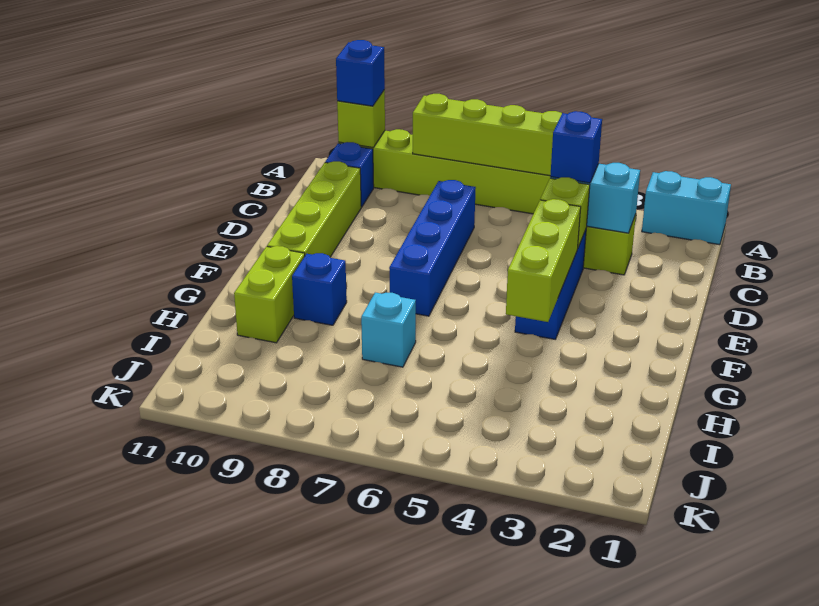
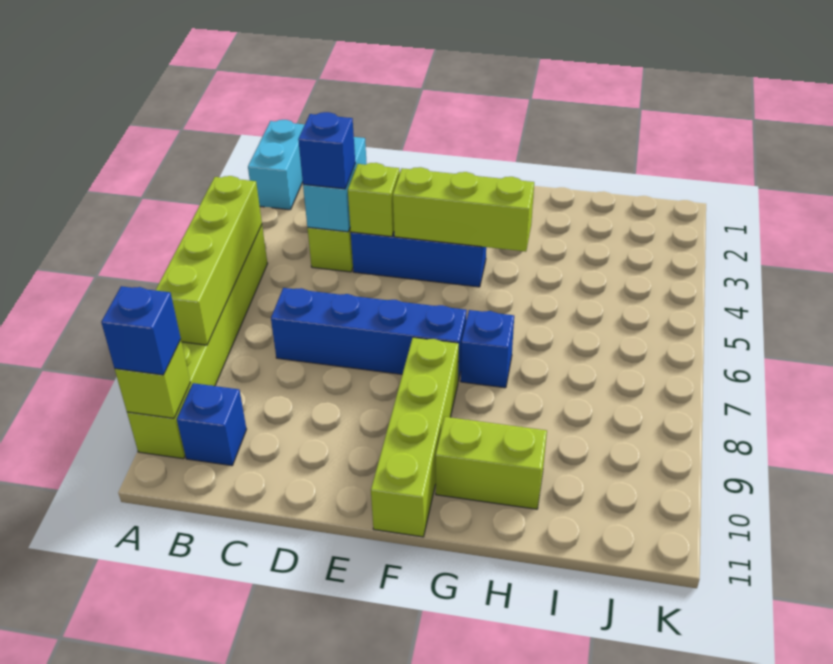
lime brick C10:F10 level 1 -> lime brick F8:F11 level 1
blue brick G9 level 1 -> blue brick G7 level 1
cyan brick H7 level 1 -> none

